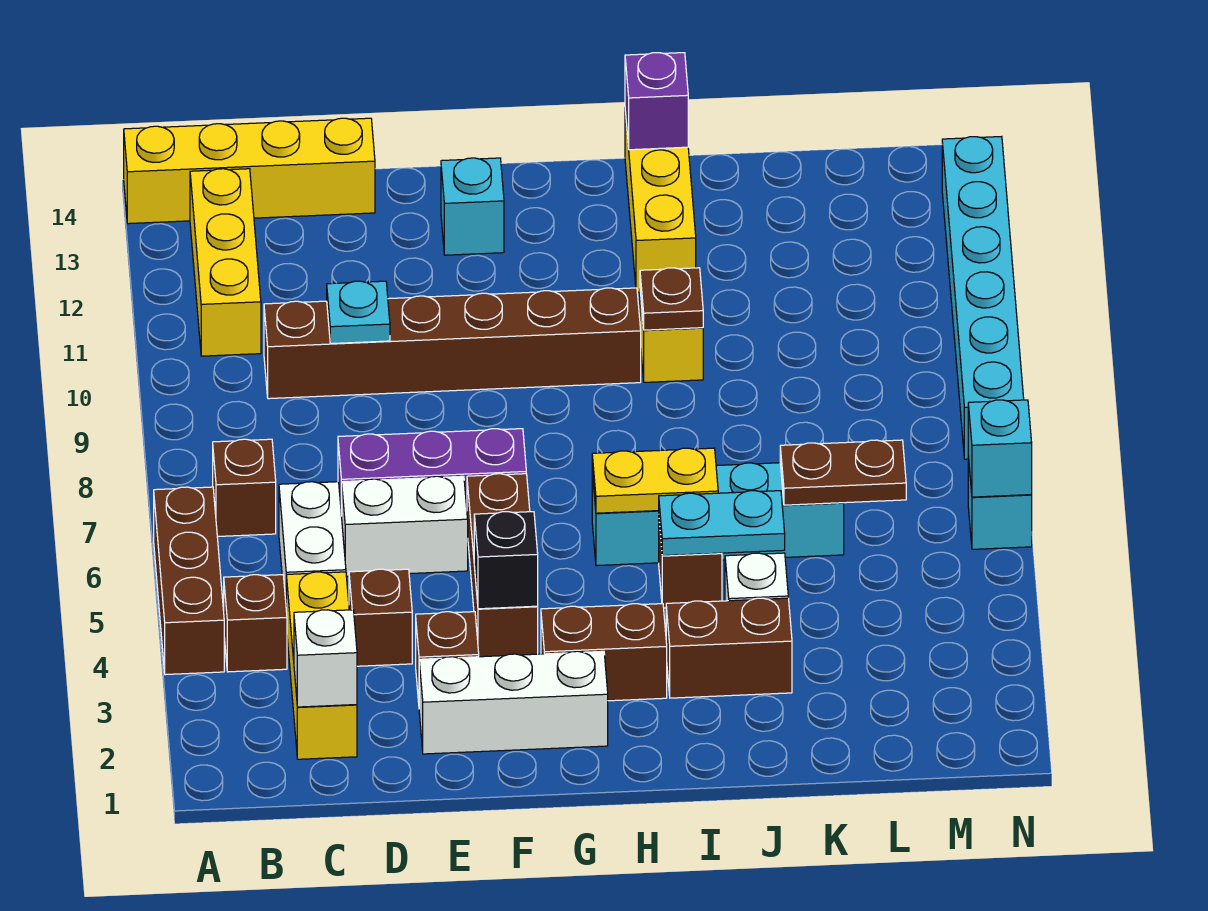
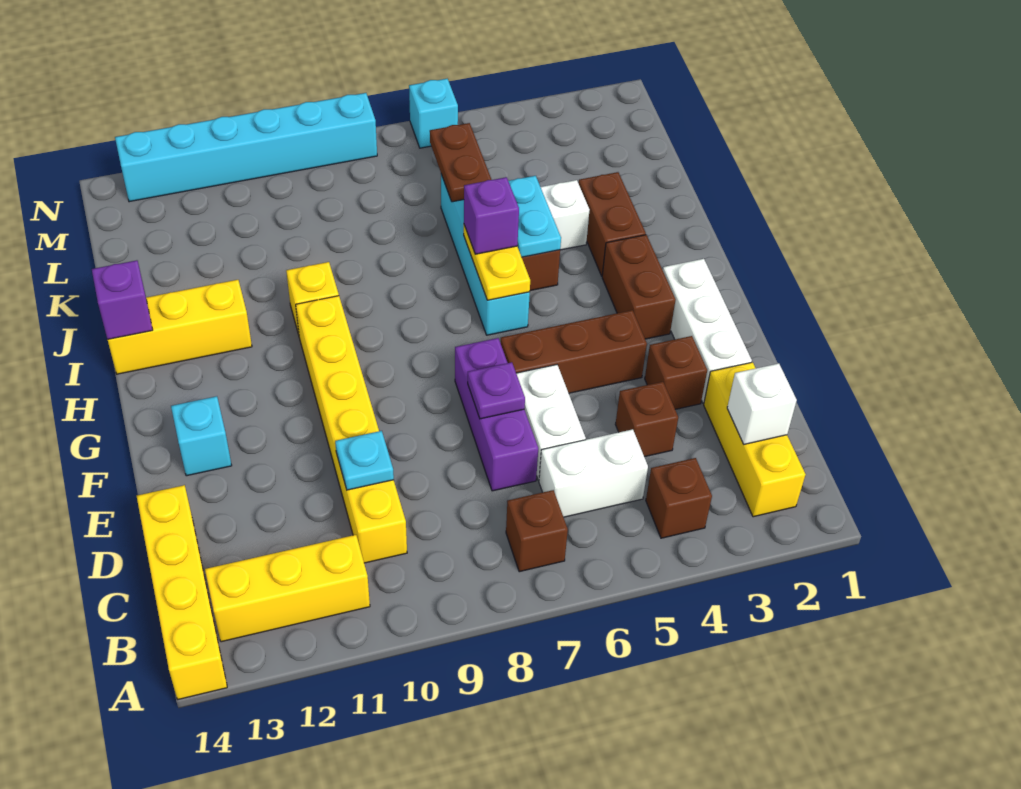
brown brick A4:A6 level 1 -> none
yellow brick C2:C4 level 1 -> yellow brick B2:D2 level 1
brown brick C10:H10 level 1 -> yellow brick C10:H10 level 1
none -> purple plate E7 level 2
black brick F4 level 2 -> none
none -> purple brick I6 level 3
brown plate I10 level 2 -> none
cyan brick N6 level 2 -> none

